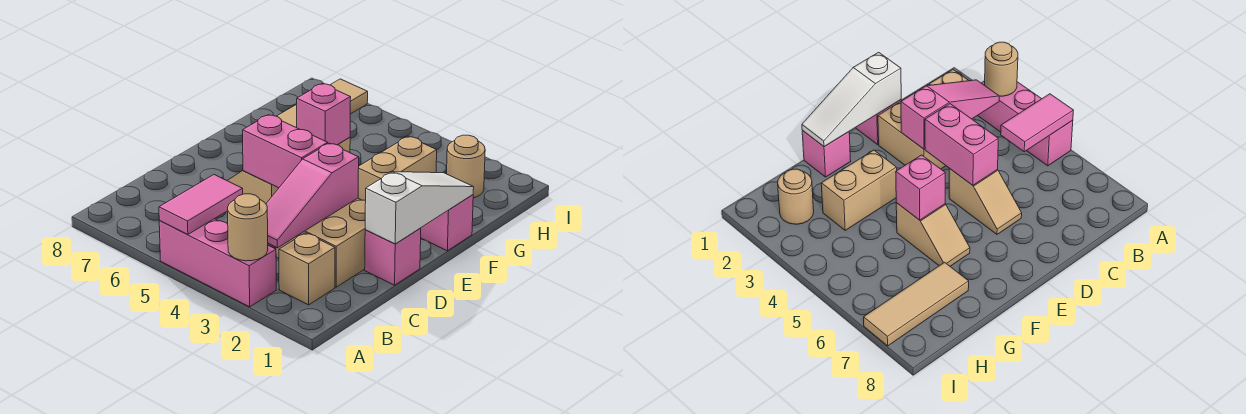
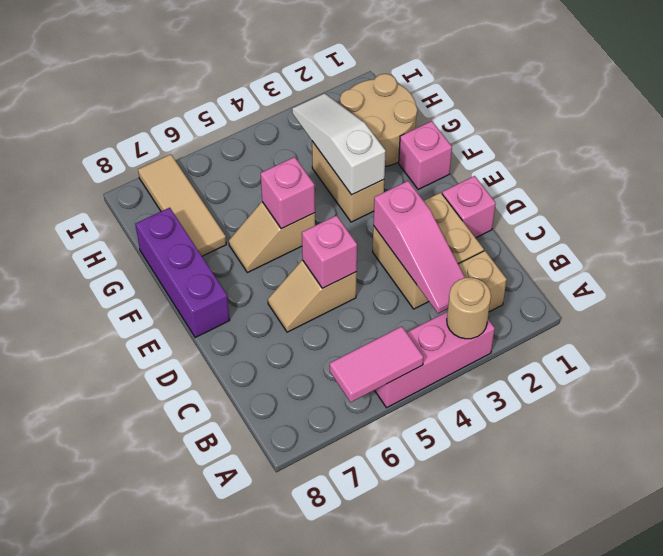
pink tile A5:B5 level 2 -> pink tile A5:A6 level 2
white slope D1:F1 level 2 top D -> white slope F3:H3 level 2 top F
pink brick D4:D5 level 2 -> pink brick D5 level 2
none -> purple brick E8:G8 level 1
tan round brick H2 level 1 -> tan round brick G1:H2 level 1

